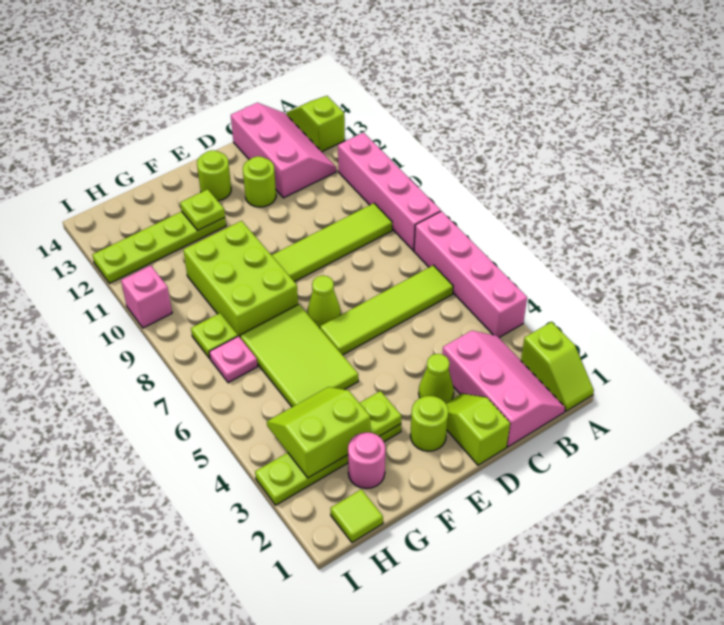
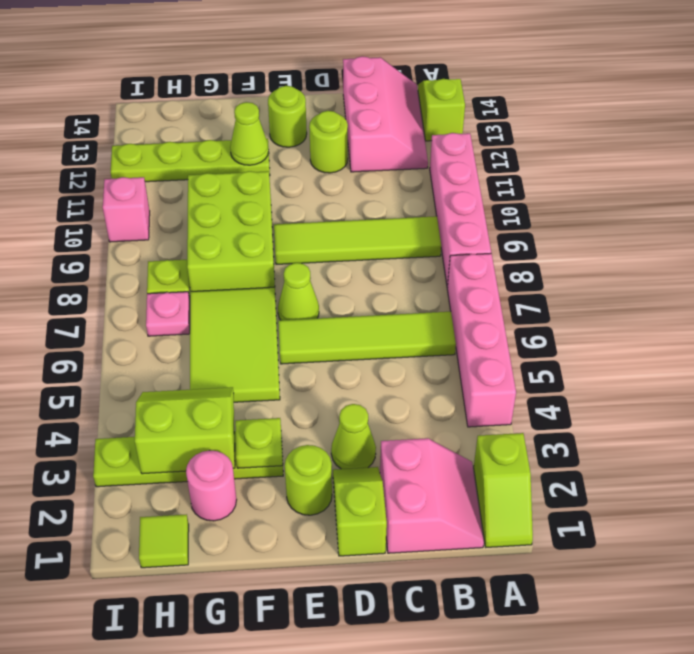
pink slope B1:C3 level 1 top C -> pink slope B1:C2 level 1 top C
lime plate F12 level 2 -> lime cone F12 level 2

